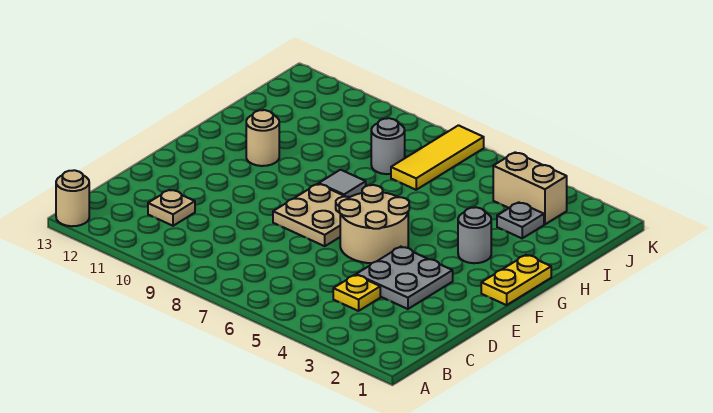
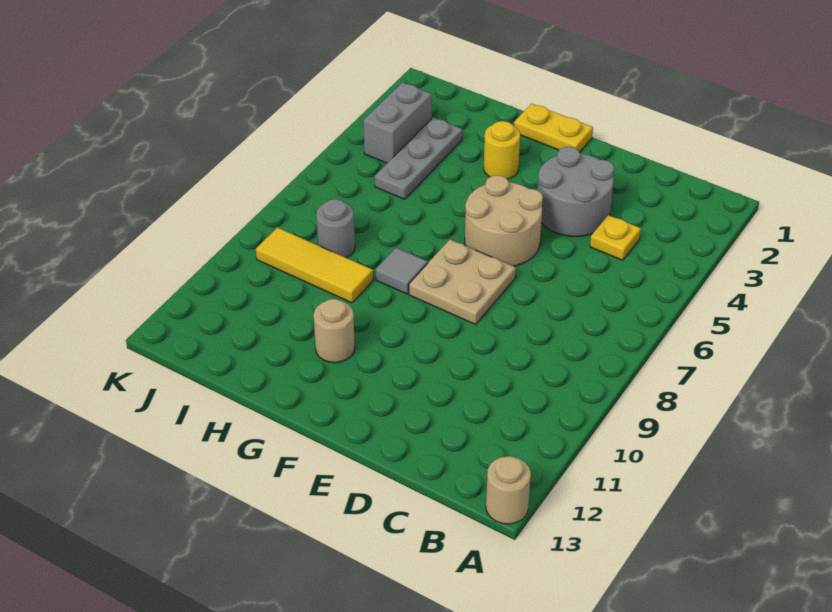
tan plate C11 level 1 -> none
grey plate D3:E4 level 1 -> grey round brick D3:E4 level 1
grey round brick G3 level 1 -> yellow round brick G3 level 1
grey plate I3 level 1 -> grey plate I3:I5 level 1
yellow tile I7:K7 level 1 -> yellow tile H9:J9 level 1
tan brick J3:J4 level 1 -> grey brick J3:J4 level 1

